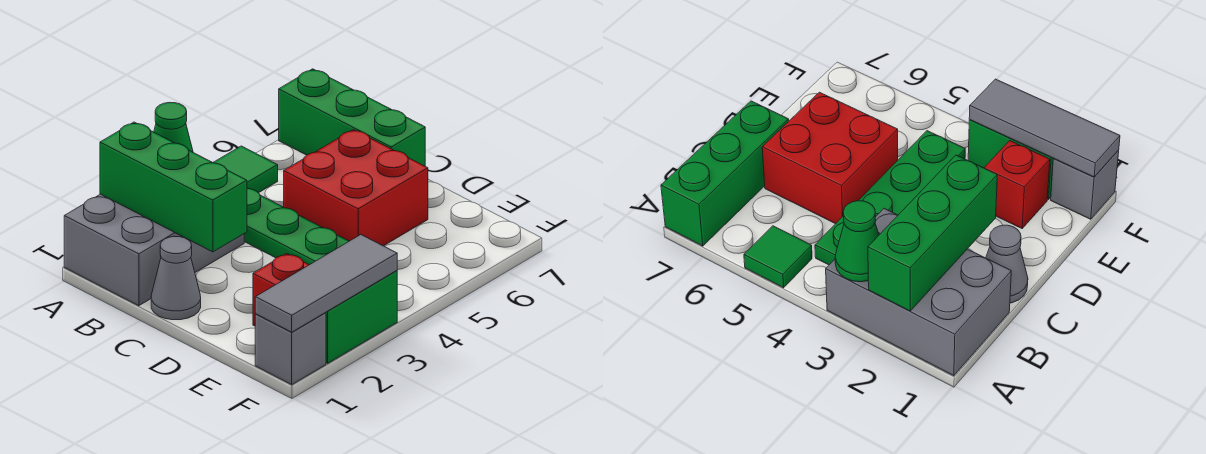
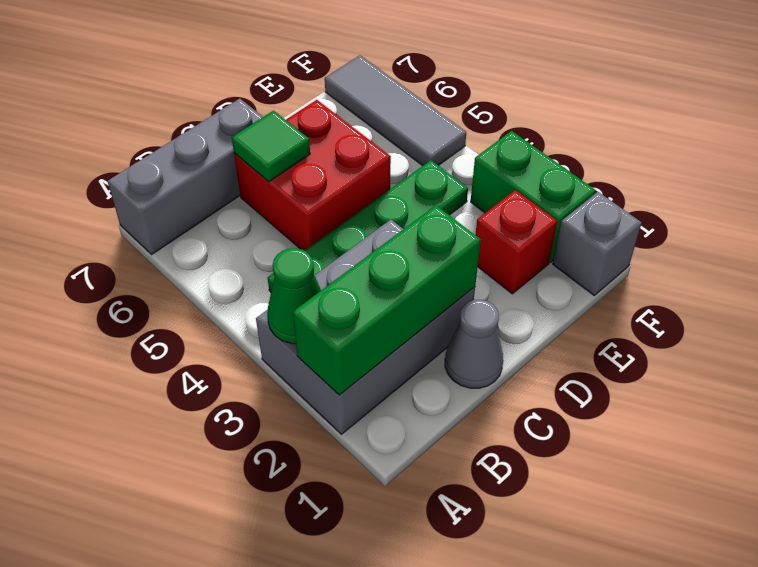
grey brick A1:B3 level 1 -> grey brick A2:C3 level 1
green tile A5 level 1 -> green tile C6 level 2
green brick A7:C7 level 1 -> grey brick A7:C7 level 1
grey tile F1:F3 level 2 -> grey tile F5:F7 level 1

